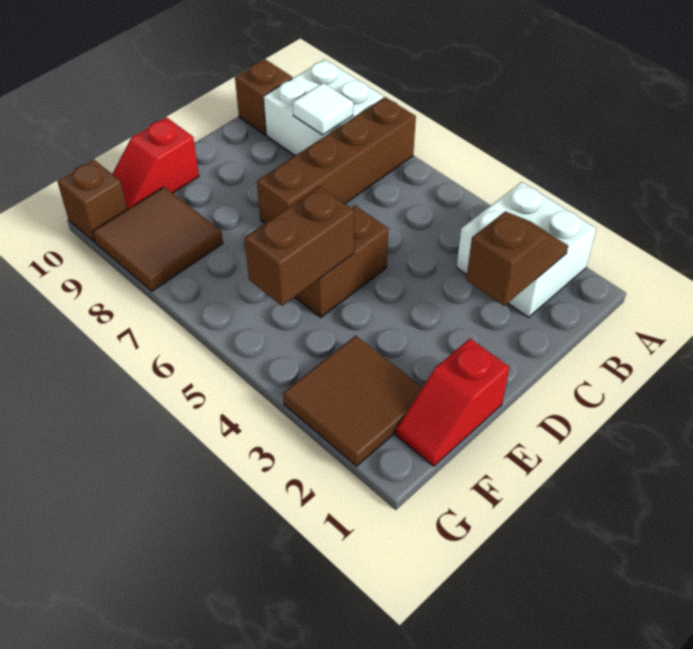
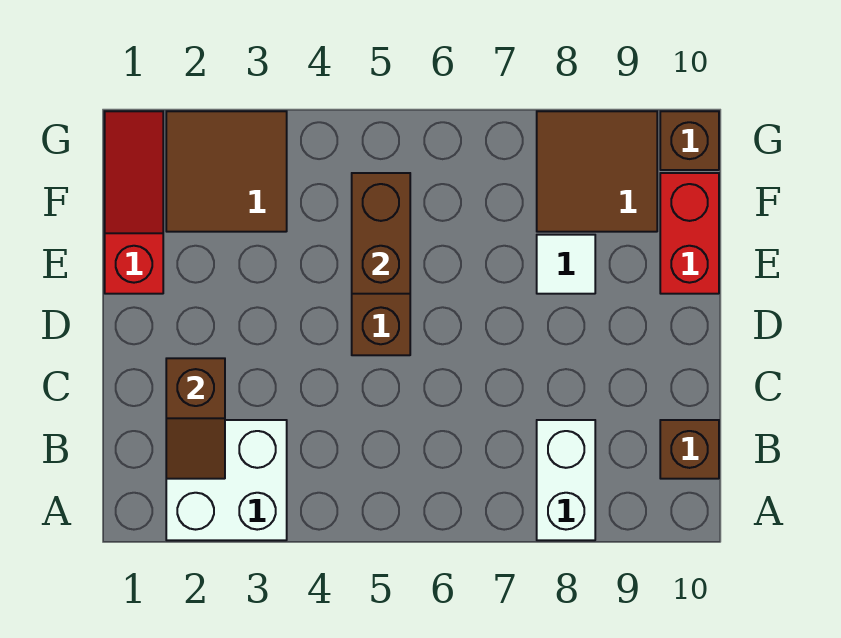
brown brick A7:D7 level 1 -> none
white brick A8:B9 level 1 -> white brick A8:B8 level 1
white tile B8 level 2 -> white tile E8 level 1
red slope E1:F1 level 1 top E -> red slope E1:G1 level 1 top E
red slope E10:F10 level 1 top E -> red brick E10:F10 level 1

